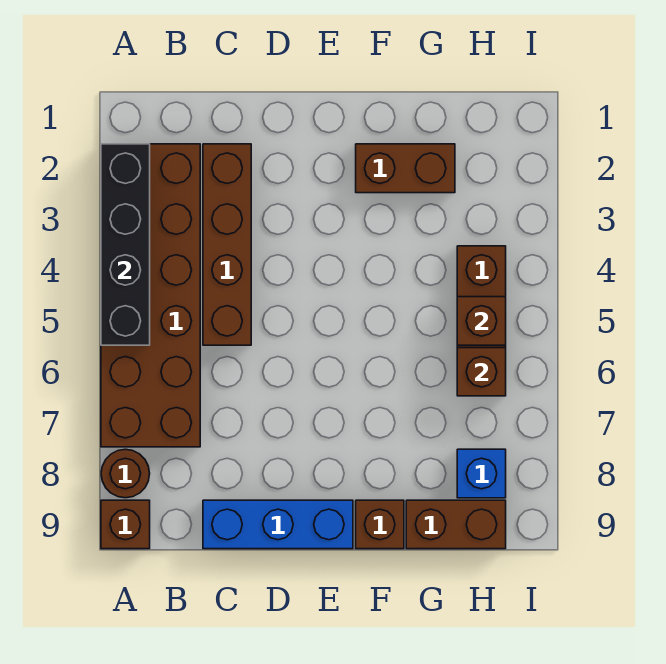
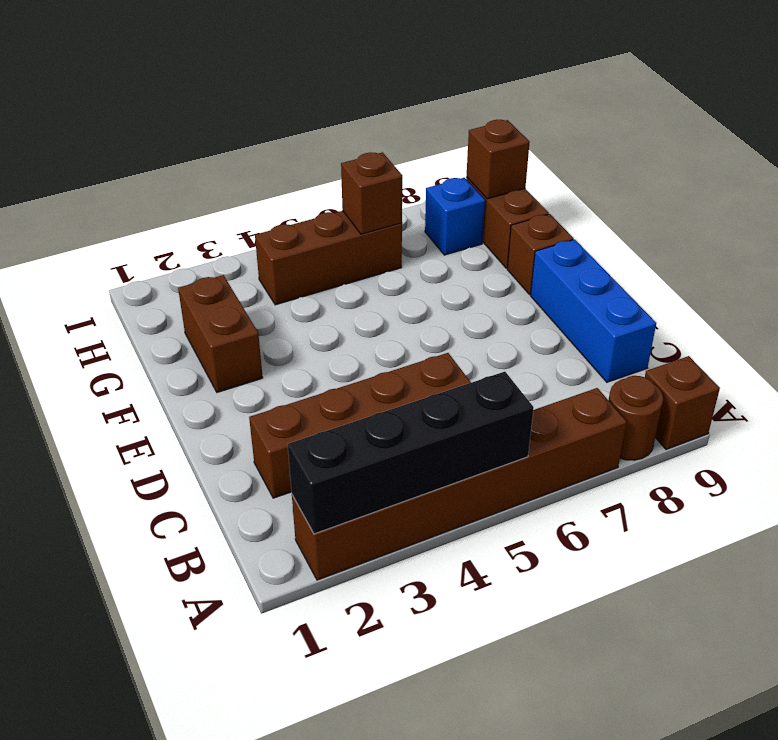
brown brick A2:B7 level 1 -> brown brick A2:A7 level 1
brown brick H5 level 2 -> brown brick H9 level 2

